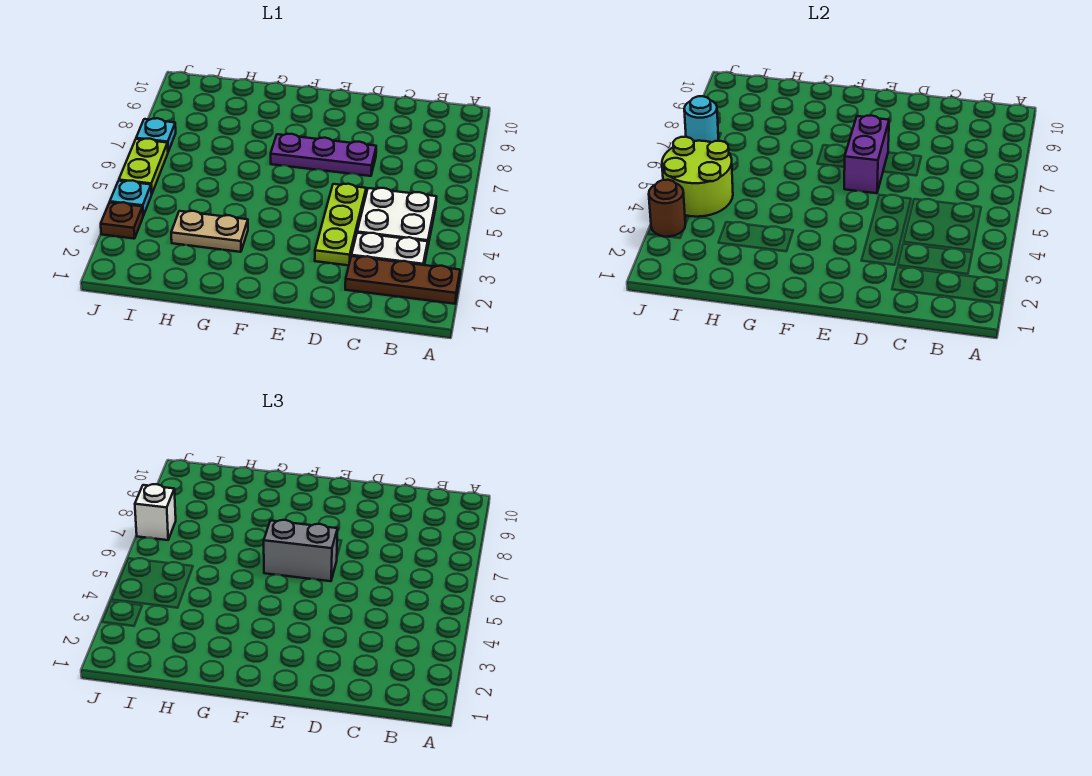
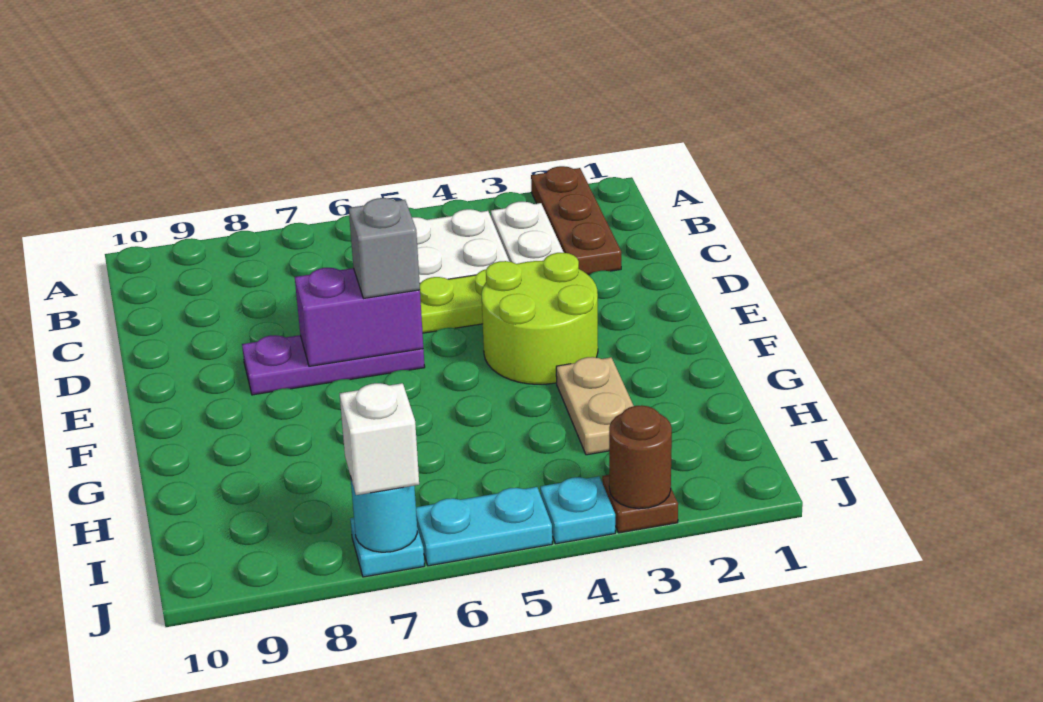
purple plate D7:F7 level 1 -> purple plate E6:E8 level 1
grey brick E6:F6 level 3 -> grey brick E6 level 3
lime round brick I4:J5 level 2 -> lime round brick E3:F4 level 1
lime plate J5:J6 level 1 -> cyan plate J5:J6 level 1

